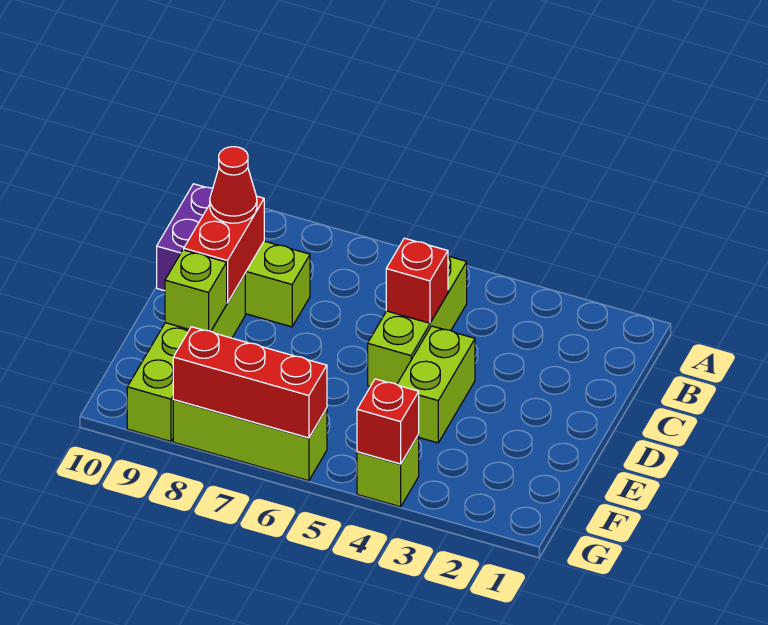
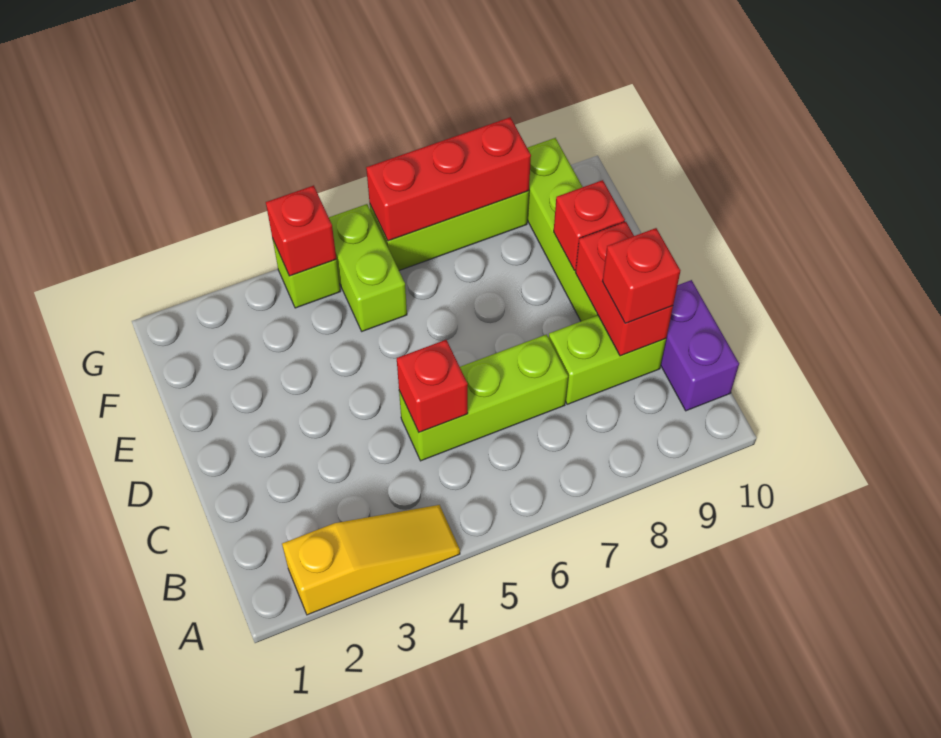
none -> yellow slope A2:A4 level 1 top 2
lime brick B5:D5 level 1 -> lime brick C5:C7 level 1
red cone C9 level 3 -> red brick C9 level 3
lime brick D4:E4 level 1 -> lime brick F5:G5 level 1
lime brick E9 level 2 -> red brick E9 level 2

